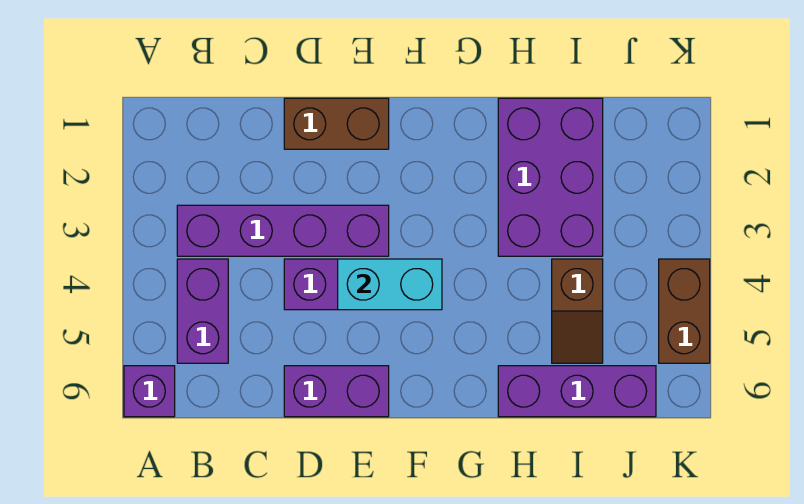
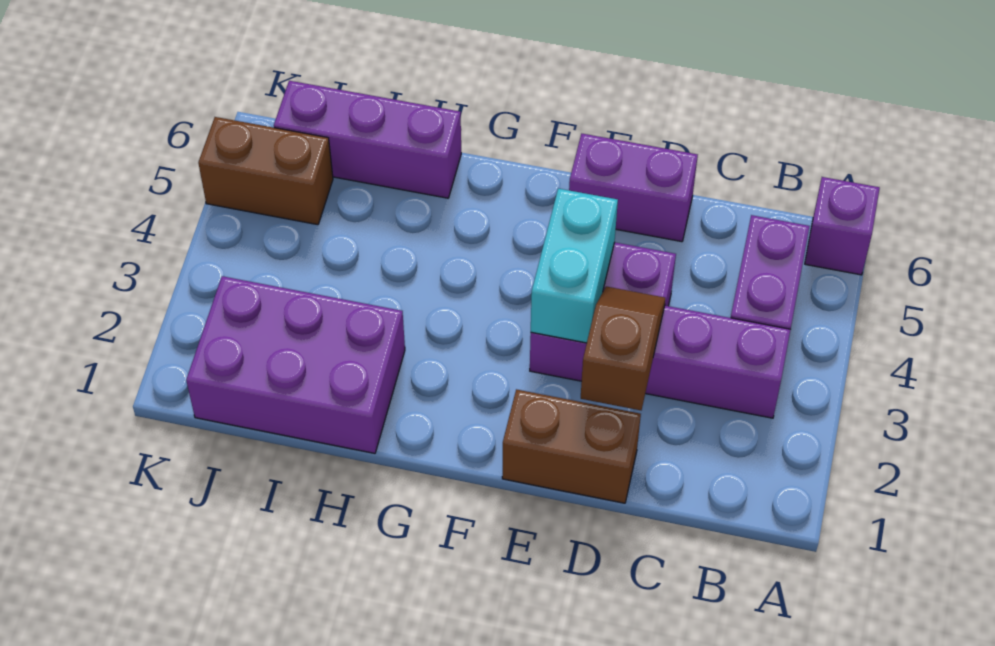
cyan brick E4:F4 level 2 -> cyan brick E3:E4 level 2
purple brick H1:I3 level 1 -> purple brick H1:J2 level 1
brown slope I4:I5 level 1 top 4 -> brown slope D2:D3 level 2 top 2
brown brick K4:K5 level 1 -> brown brick J5:K5 level 1

